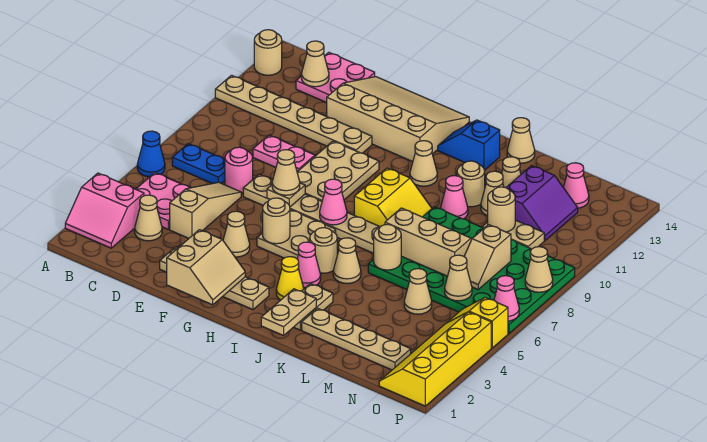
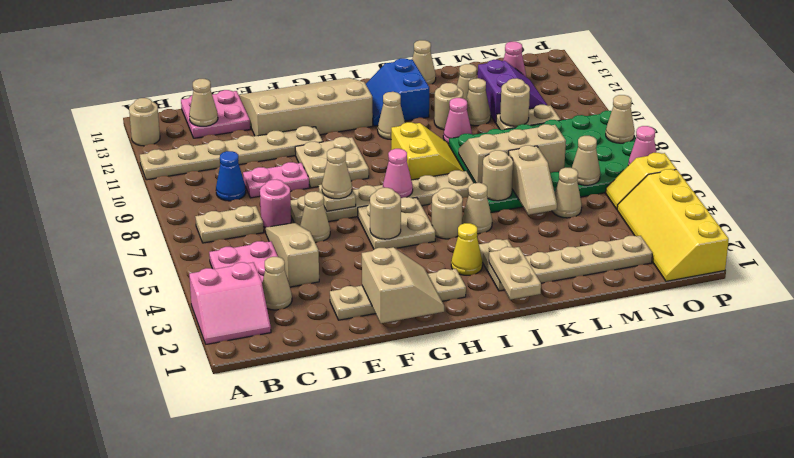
blue cone A6 level 1 -> blue cone C9 level 1
blue plate B7:C7 level 1 -> tan plate B7:C7 level 1
tan cone F4 level 1 -> tan cone E6 level 1
tan plate F8:G10 level 1 -> tan plate F9:G10 level 1
pink cone I4 level 1 -> none
blue slope I13:J13 level 1 top J -> blue slope I12:J13 level 1 top J
tan slope N7:N8 level 2 top 8 -> tan slope L5:L6 level 2 top 6

